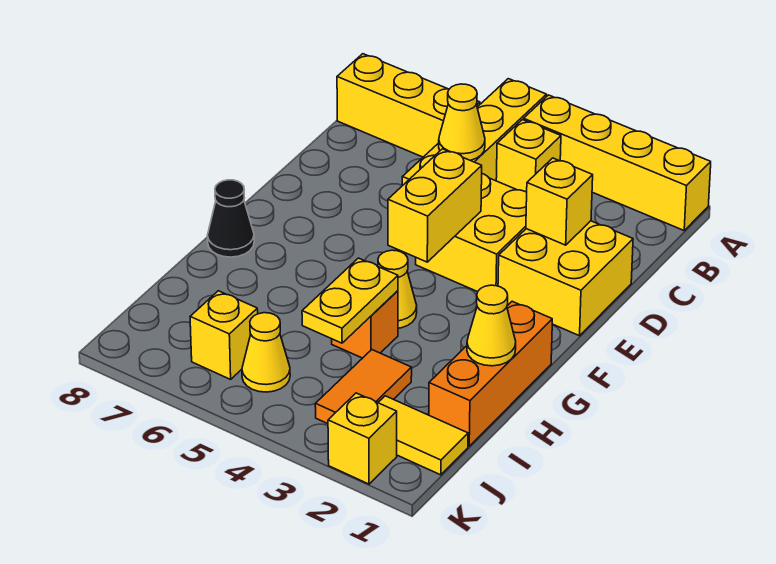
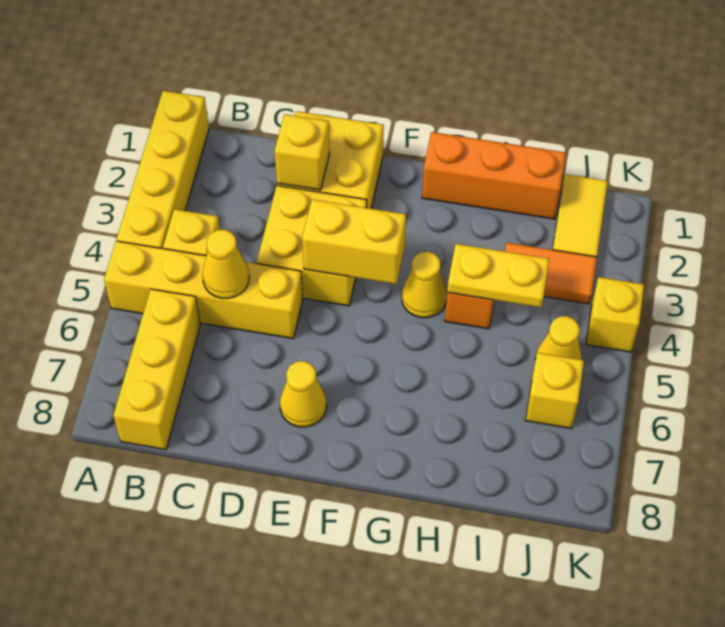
black cone G8 level 1 -> none
yellow cone H1 level 2 -> yellow cone E7 level 1
yellow brick K2 level 1 -> yellow brick K4 level 1

